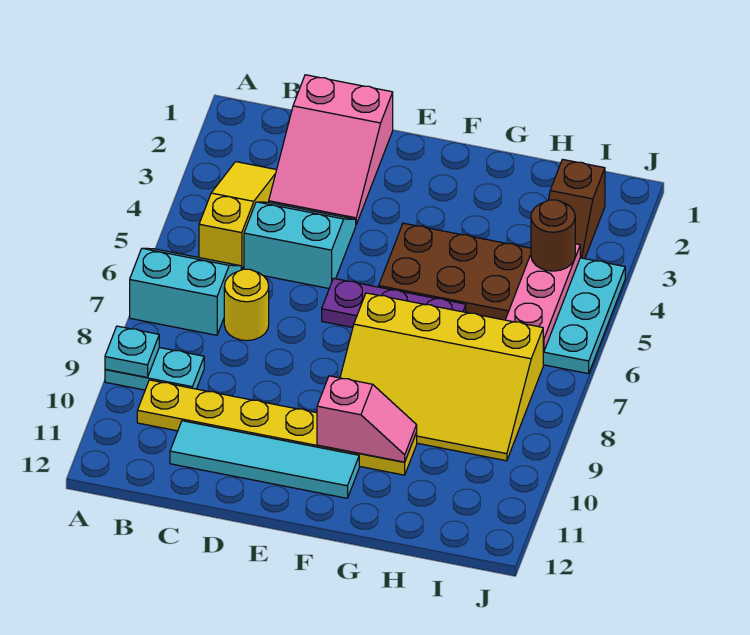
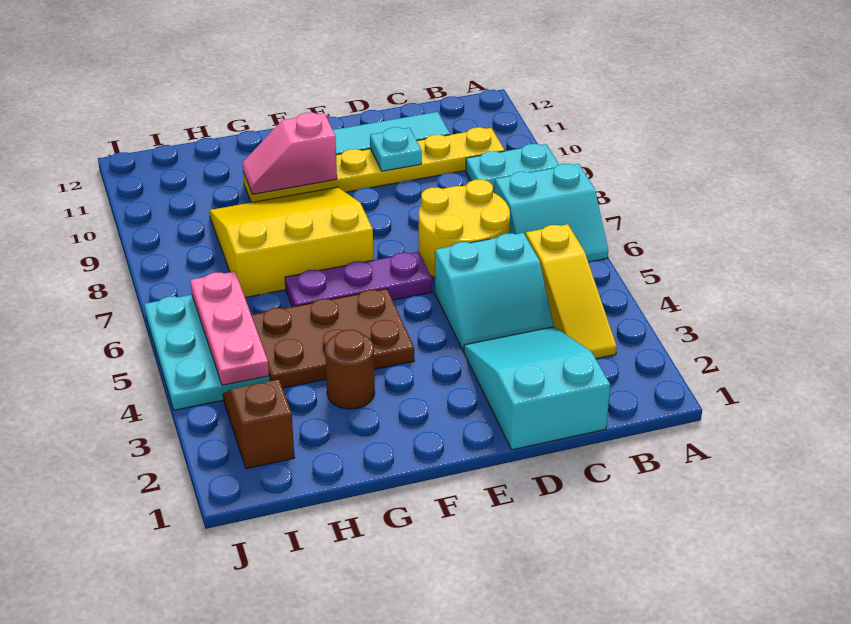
cyan plate A9 level 2 -> cyan plate D10 level 2
pink slope C1:D3 level 1 top 1 -> cyan slope C1:D3 level 1 top 1
yellow round brick C7 level 1 -> yellow round brick C6:D7 level 1
yellow slope F7:I9 level 1 top 7 -> yellow slope F7:H9 level 1 top 7
brown round brick I4 level 3 -> brown round brick G3 level 1

